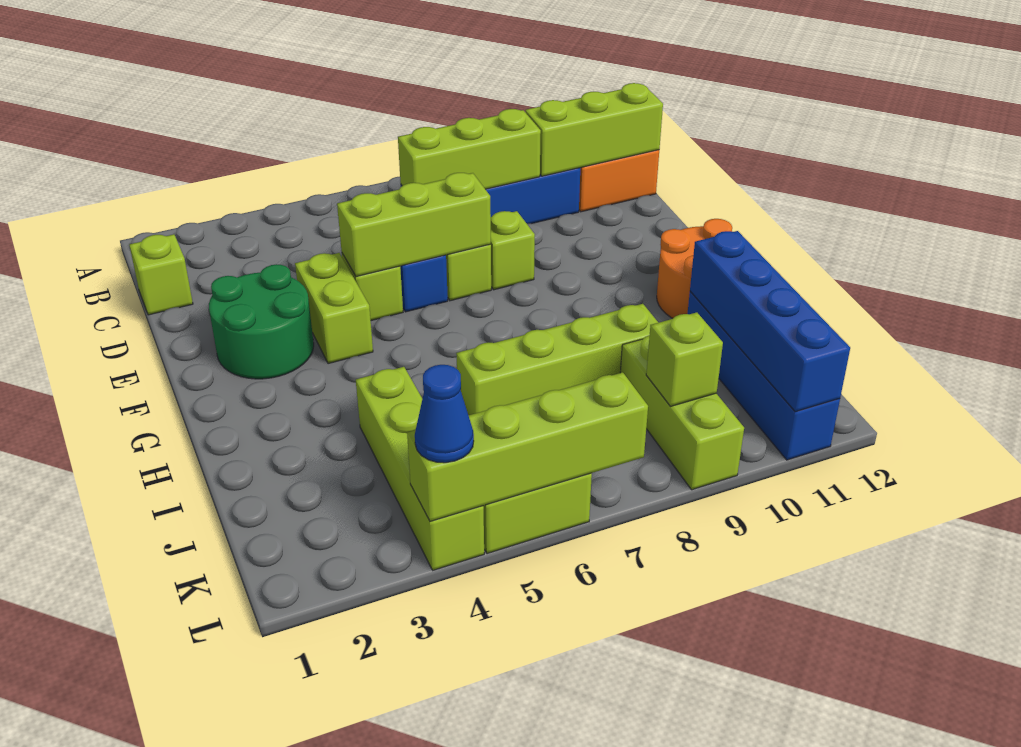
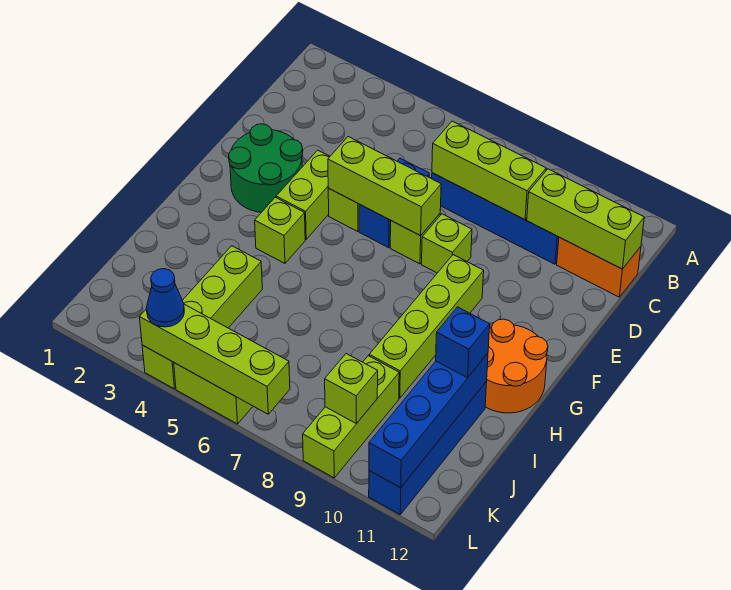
lime brick C1 level 1 -> lime brick G4 level 1
lime brick I6:I9 level 1 -> lime brick F9:I9 level 1
none -> blue brick I11 level 3

